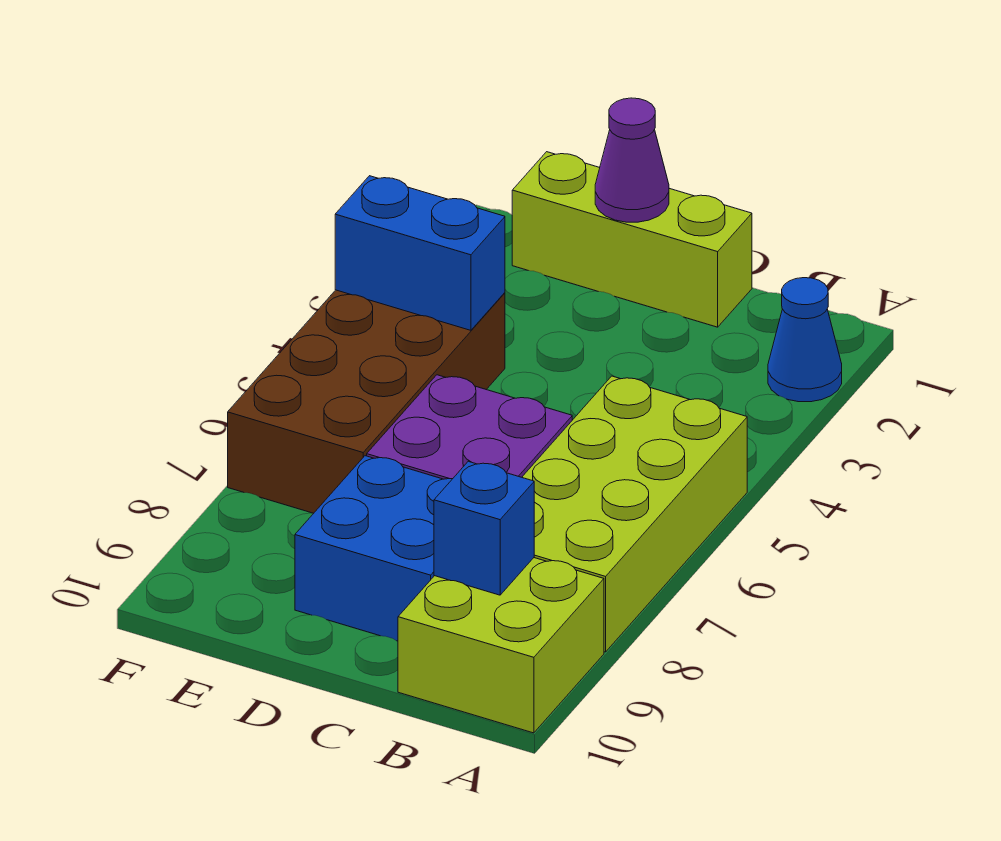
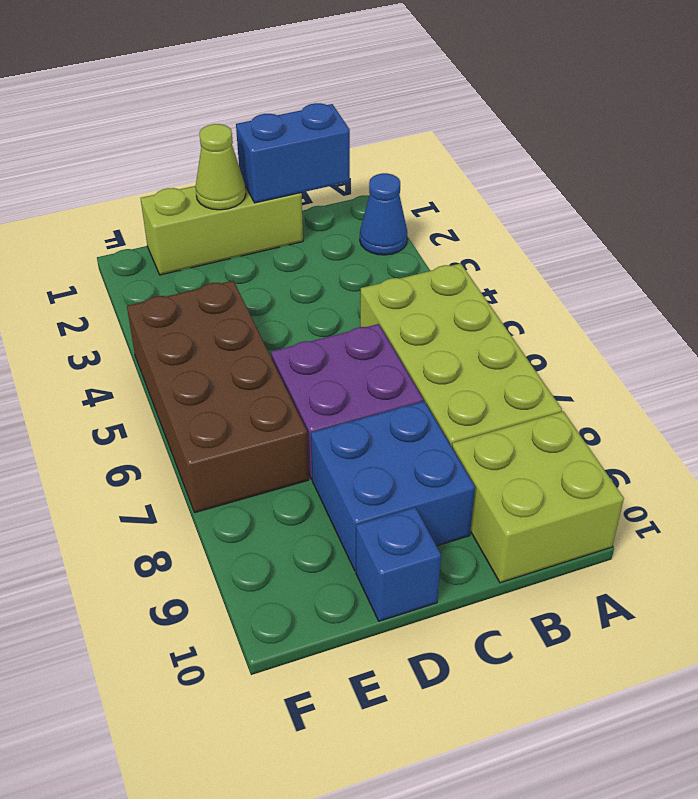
blue brick B9 level 2 -> blue brick D10 level 1
purple cone D1 level 2 -> lime cone D1 level 2
blue brick E4:F4 level 2 -> blue brick B1:C1 level 2

